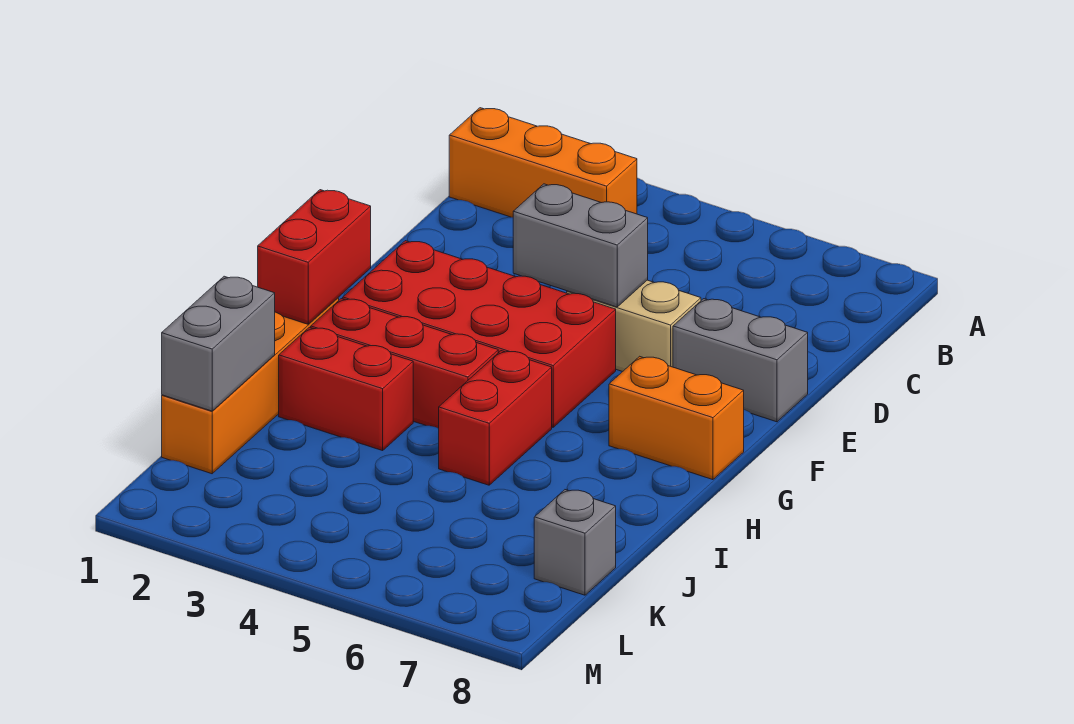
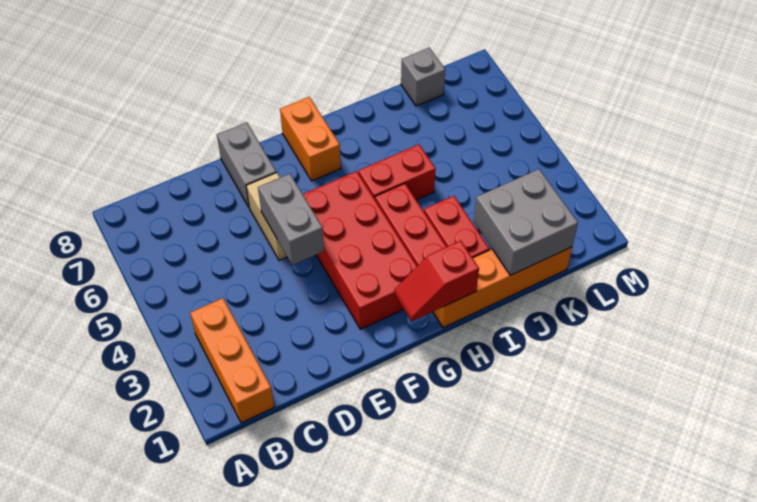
red brick G1:H1 level 2 -> red slope G1:H1 level 2 top H
grey brick J1:K1 level 2 -> grey brick J1:K2 level 2

